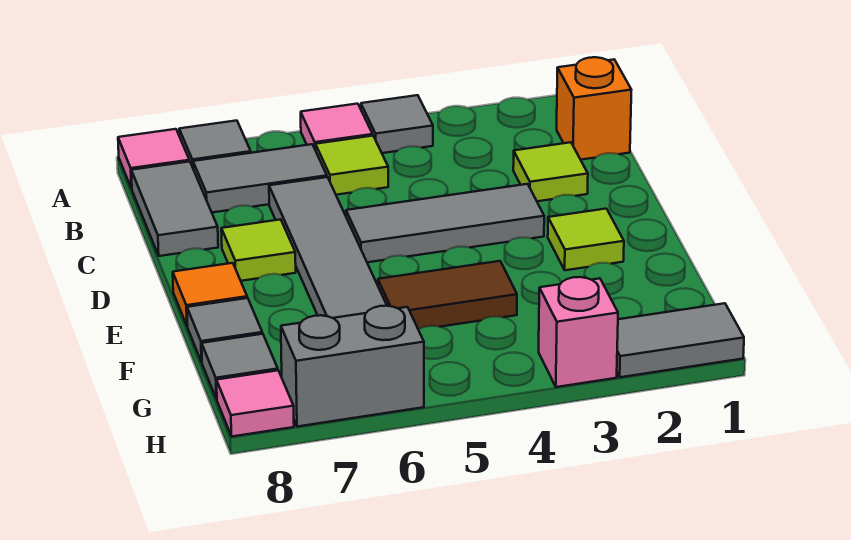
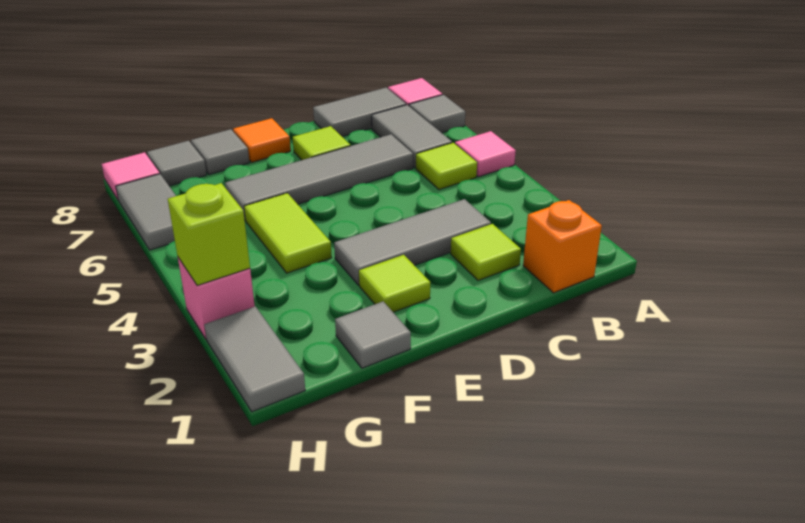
grey tile A4 level 1 -> grey tile F1 level 1
grey tile D3:D5 level 1 -> grey tile C3:E3 level 1
brown tile F4:F5 level 1 -> lime tile F4:F5 level 1
none -> lime brick H3 level 2
grey brick H6:H7 level 1 -> grey tile H6:H7 level 1

